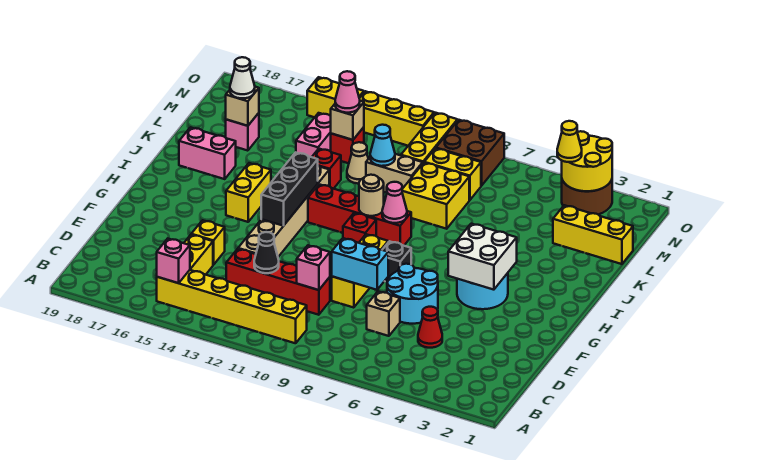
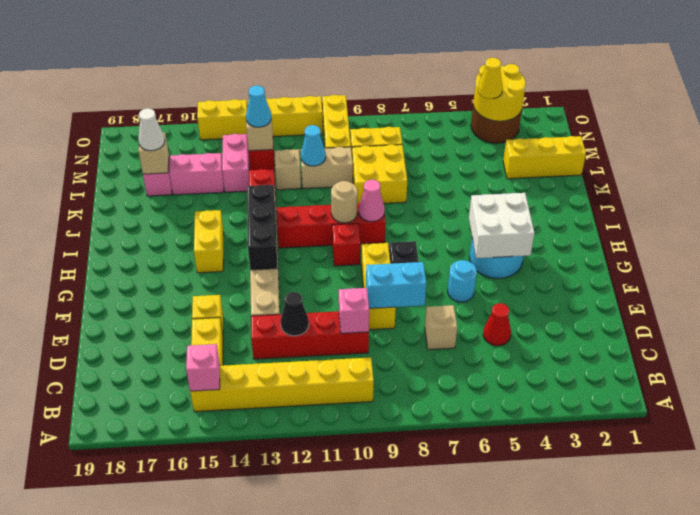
cyan round brick E6:F7 level 1 -> cyan round brick F6 level 1
pink brick J17:J18 level 1 -> pink brick L15:L16 level 1
tan cone L12 level 1 -> tan brick L12 level 1
pink cone M13 level 3 -> cyan cone M13 level 3
brown brick N8:O9 level 1 -> none

